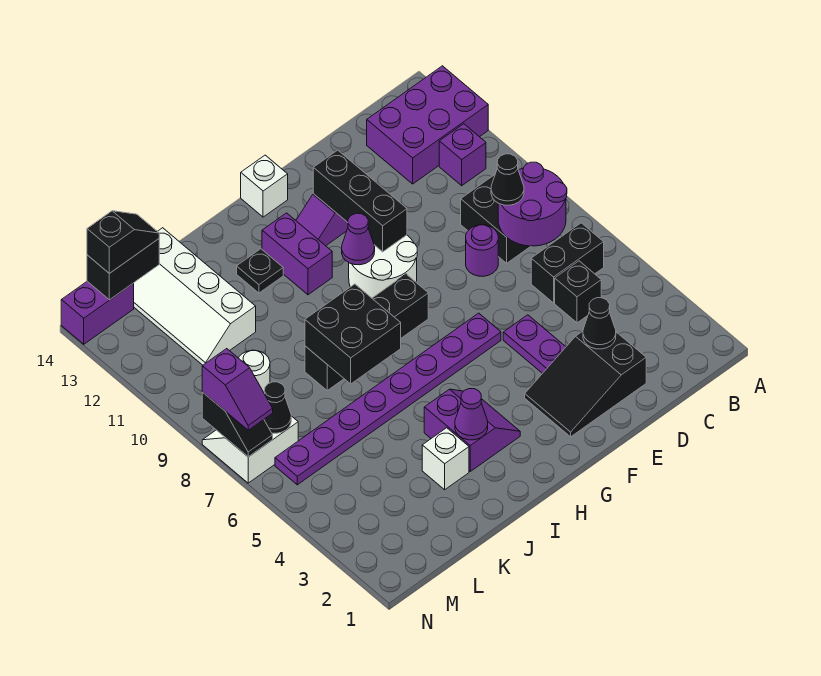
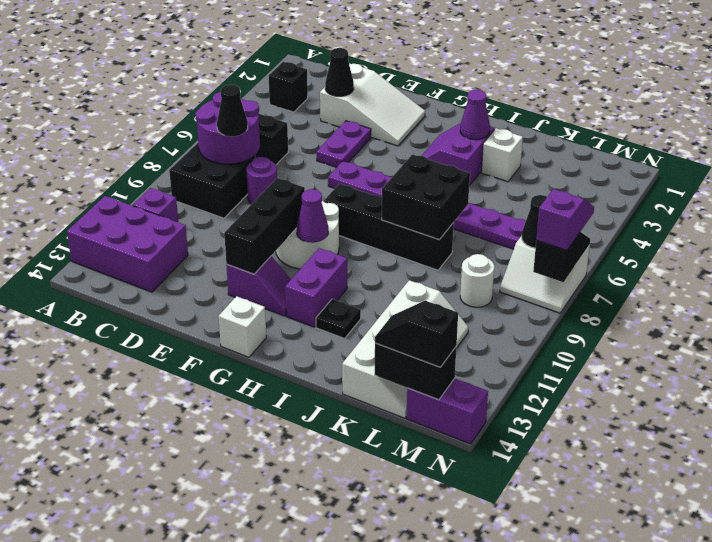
black brick C5 level 1 -> black brick B3 level 1
black slope D2:F3 level 1 top D -> white slope D2:F3 level 1 top D

